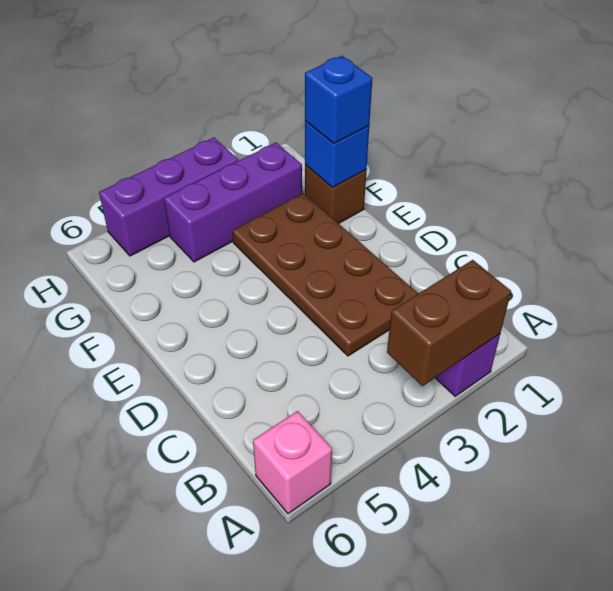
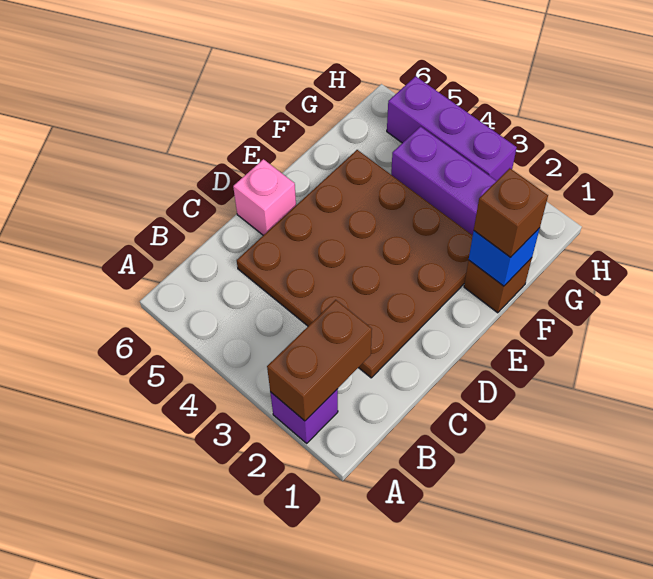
brown brick A2:A3 level 2 -> brown brick A2:B2 level 2
pink brick A6 level 1 -> pink brick D6 level 1
brown plate C2:F3 level 1 -> brown plate C2:F5 level 1
blue brick F1 level 3 -> brown brick F1 level 3

